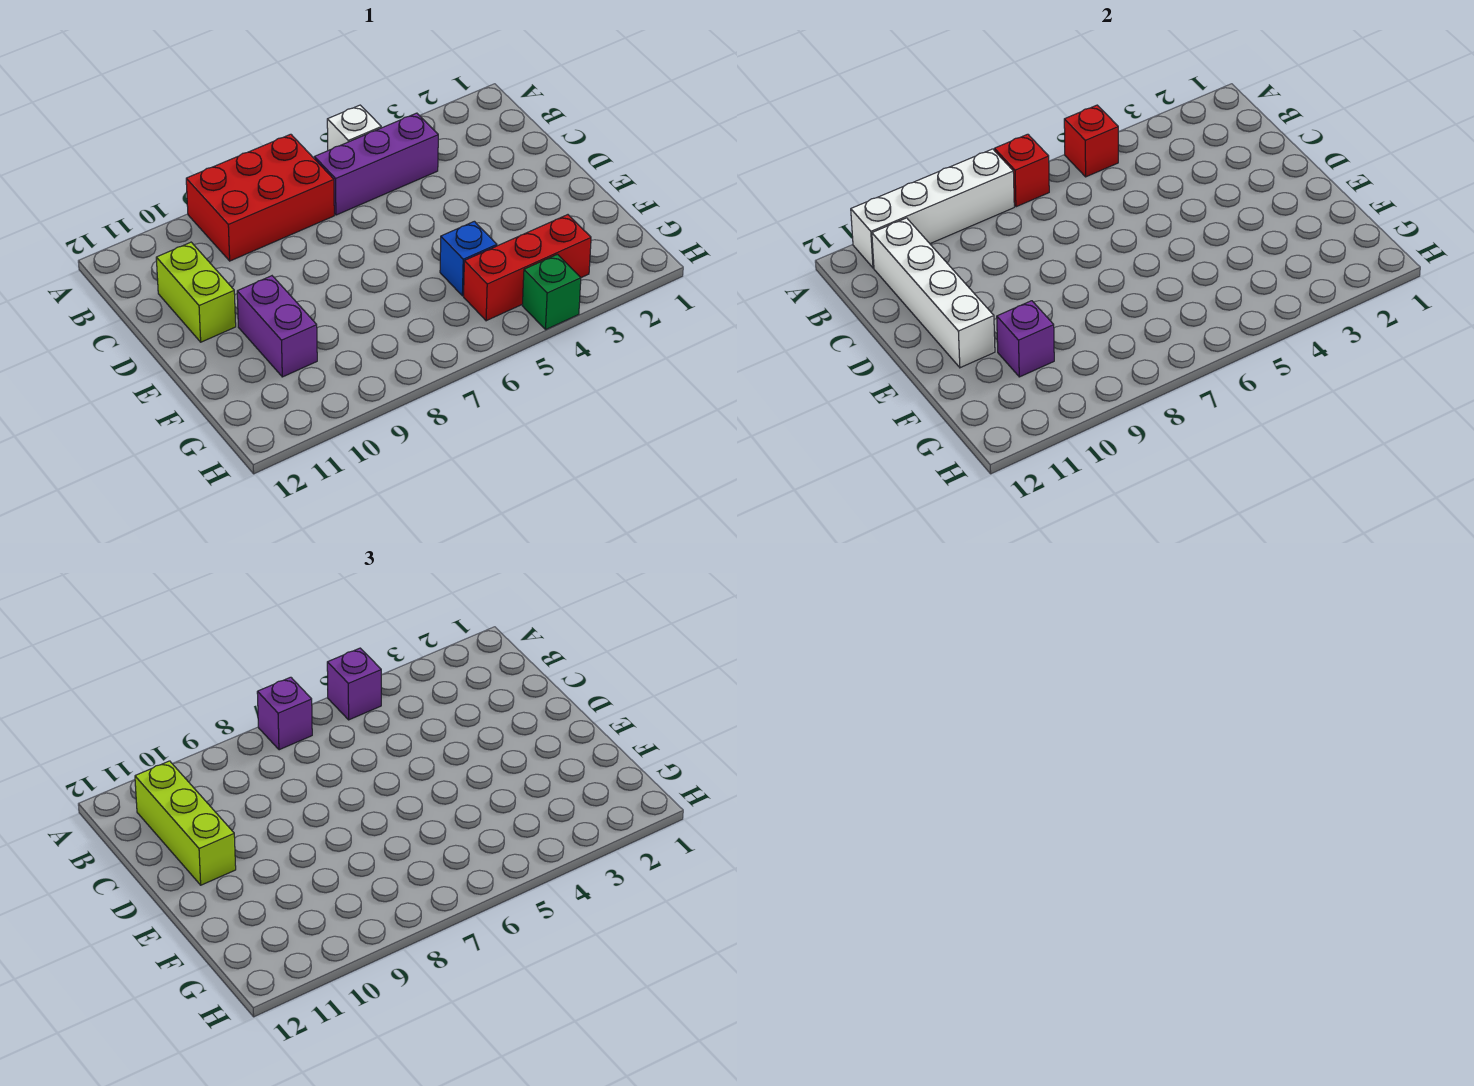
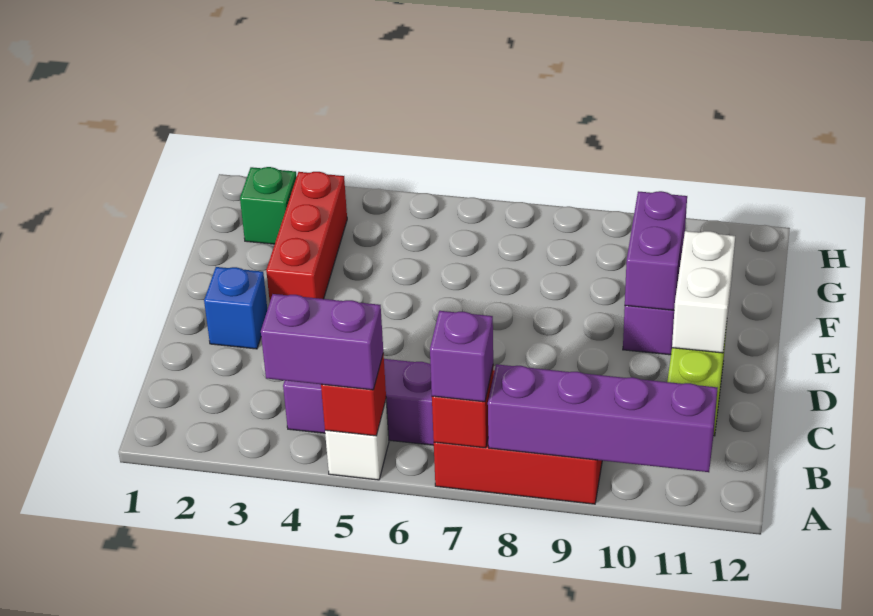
purple brick A5 level 3 -> purple brick A4:A5 level 3
white brick A8:A11 level 2 -> purple brick A8:A11 level 2
white brick B11:E11 level 2 -> white brick D11:E11 level 2
lime brick B11:D11 level 3 -> none
blue brick F5 level 1 -> blue brick D2 level 1
purple brick F10 level 2 -> purple brick E10:F10 level 2
red brick G3:G5 level 1 -> red brick E3:G3 level 1
green brick H4 level 1 -> green brick G2 level 1

